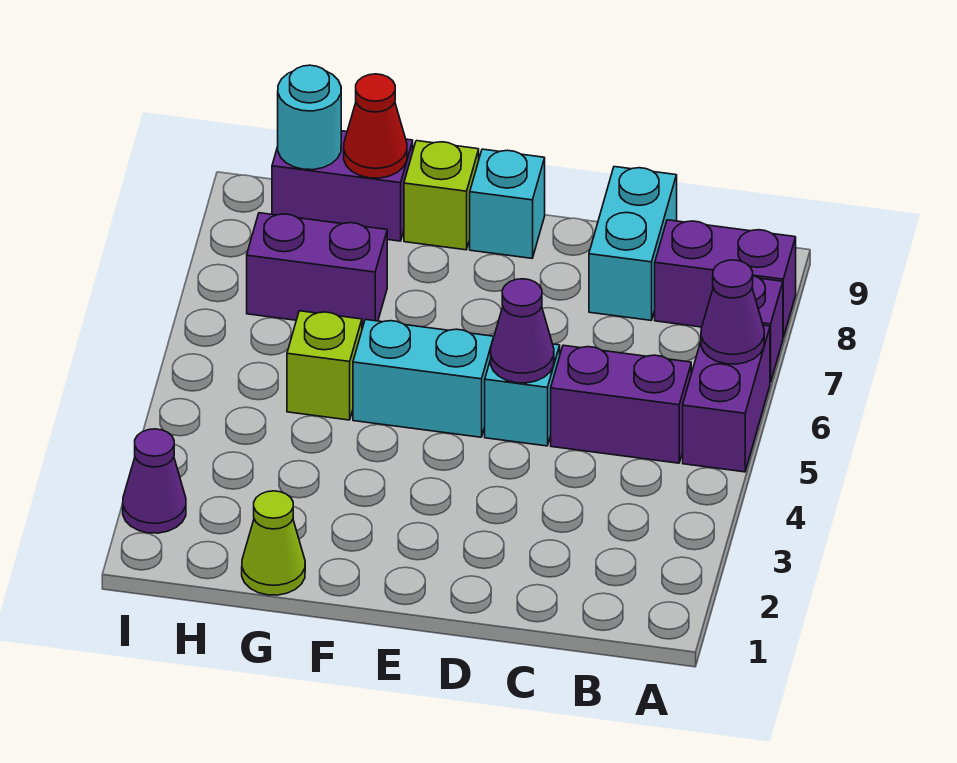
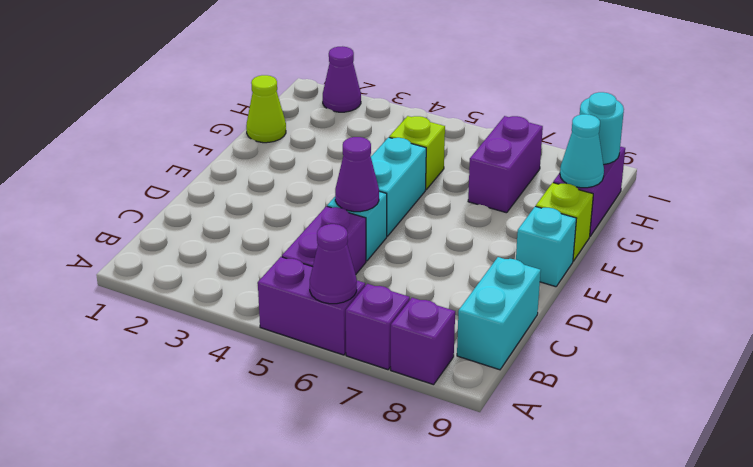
purple brick A8:B8 level 1 -> purple brick A8 level 1
cyan brick C8:C9 level 1 -> cyan brick B9:C9 level 1
red cone G9 level 2 -> cyan cone G9 level 2

